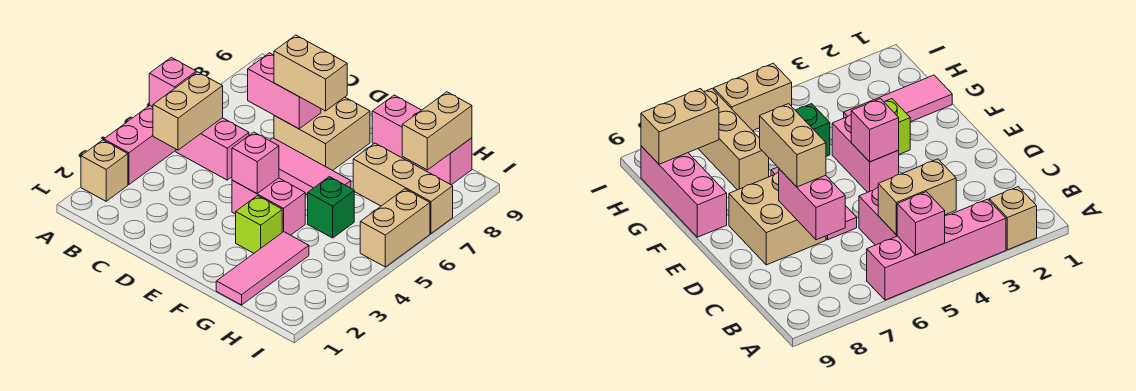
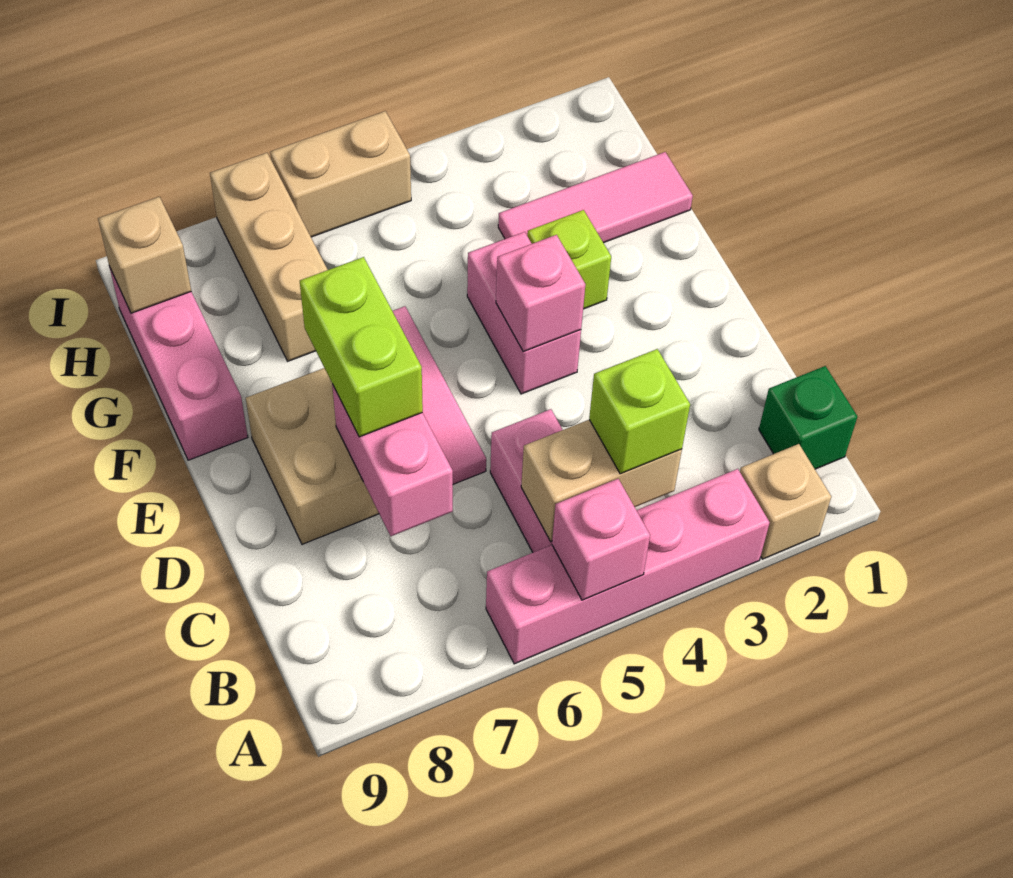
none -> lime brick B4 level 3
tan brick D7:E7 level 3 -> lime brick D7:E7 level 3
green brick G5 level 1 -> green brick B1 level 1
tan brick H8:H9 level 2 -> tan brick H9 level 2

